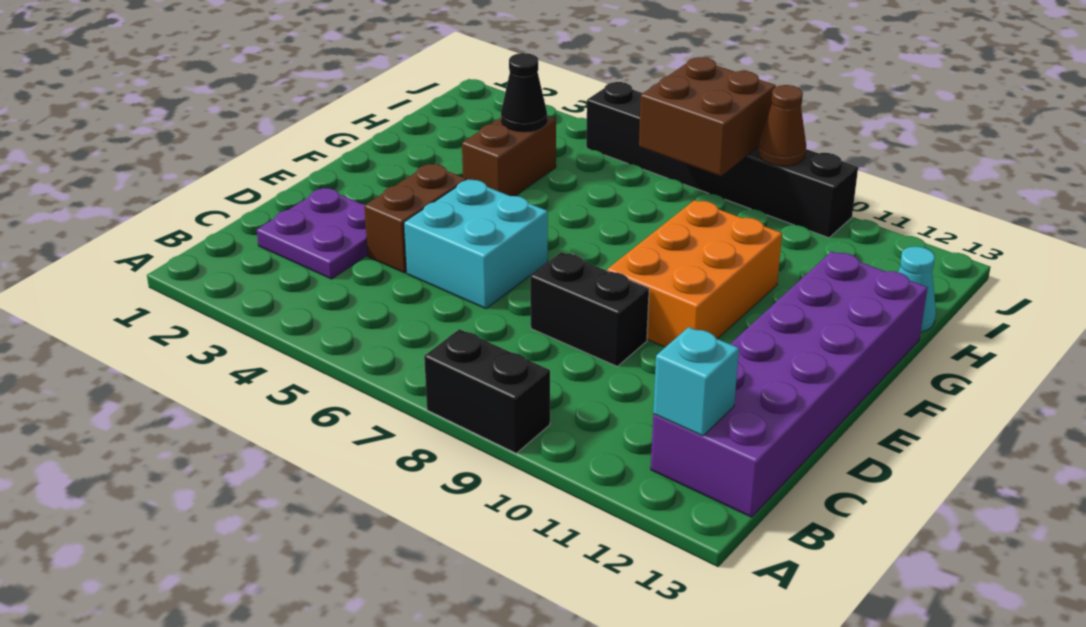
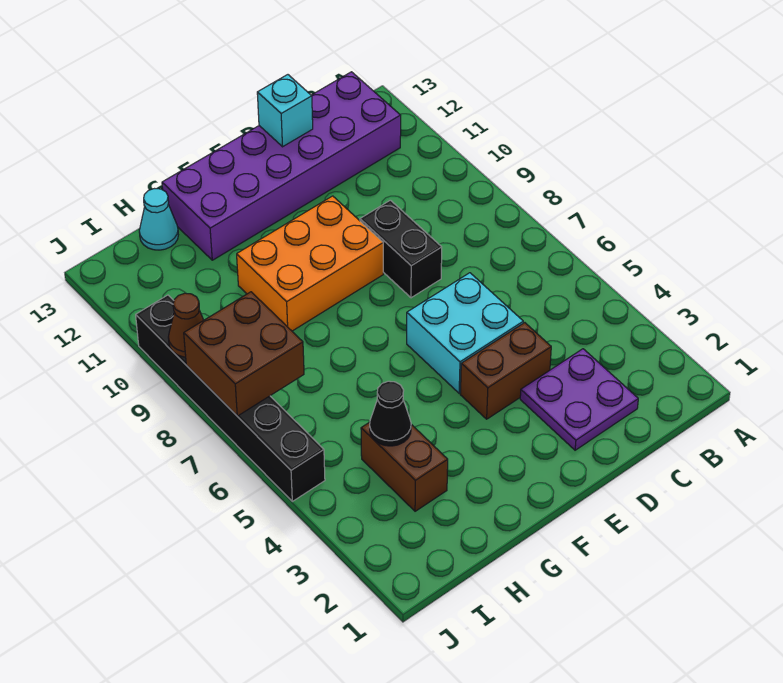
black brick A8:A9 level 1 -> none
cyan brick B12 level 2 -> cyan brick D13 level 2
brown brick G4:H4 level 1 -> brown brick H3:H4 level 1

